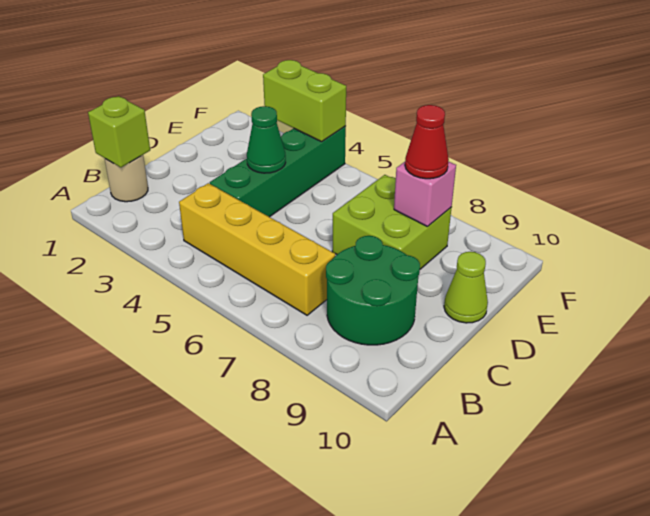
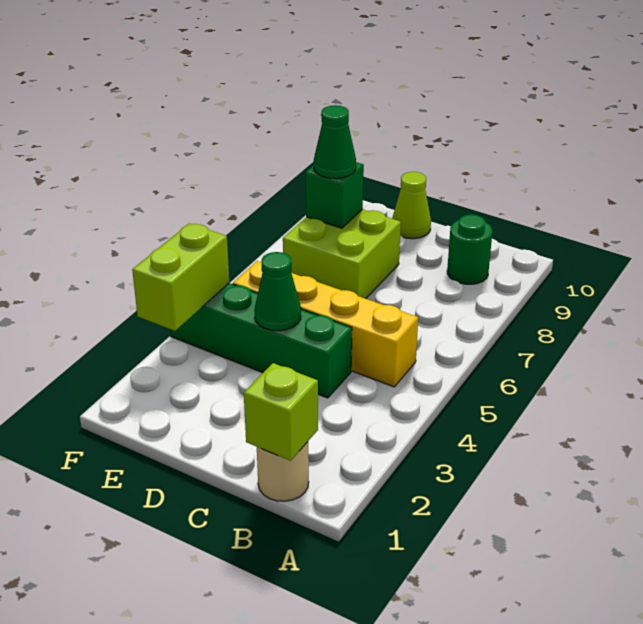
yellow brick B4:B7 level 1 -> yellow brick B5:E5 level 1
green round brick B8:C9 level 1 -> green round brick B9 level 1
pink brick E8 level 2 -> green brick E8 level 2
red cone E8 level 3 -> green cone E8 level 3

